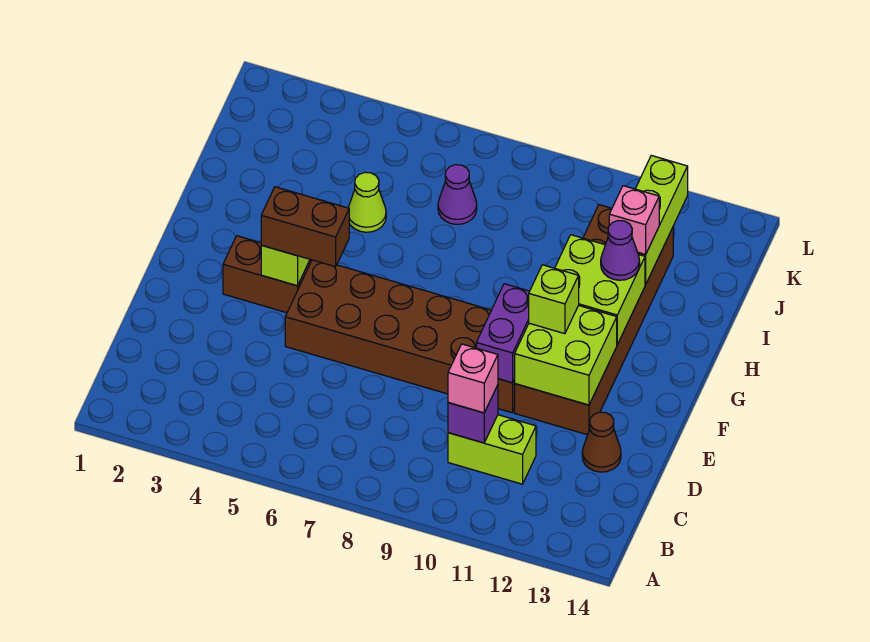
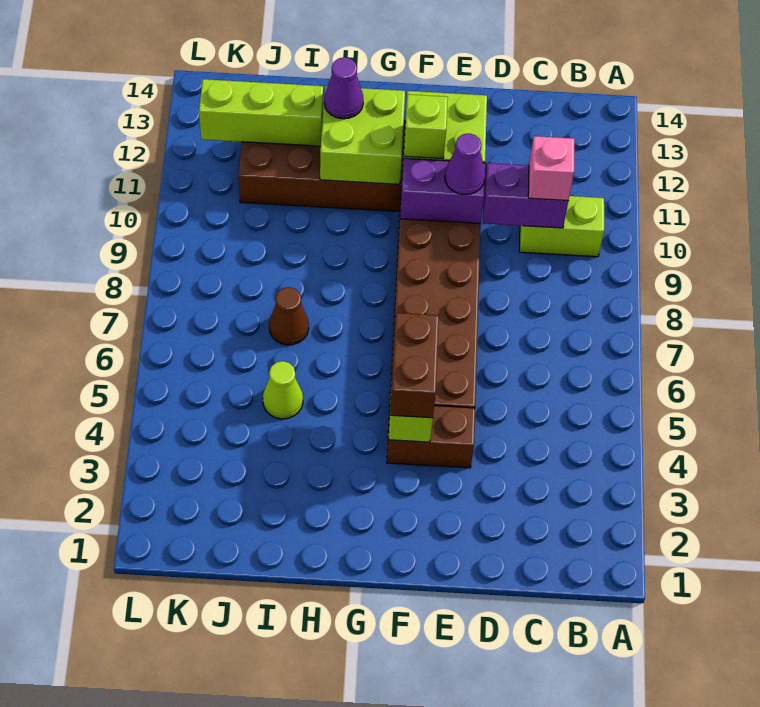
lime brick C10:C11 level 1 -> lime brick B10:C10 level 1
purple brick C10 level 2 -> purple brick C10:D10 level 2
brown cone D13 level 1 -> brown cone I7 level 1
brown brick F3:F4 level 1 -> brown brick E4:F4 level 1
pink brick I12 level 3 -> none
purple cone J7 level 1 -> purple cone E10 level 3

